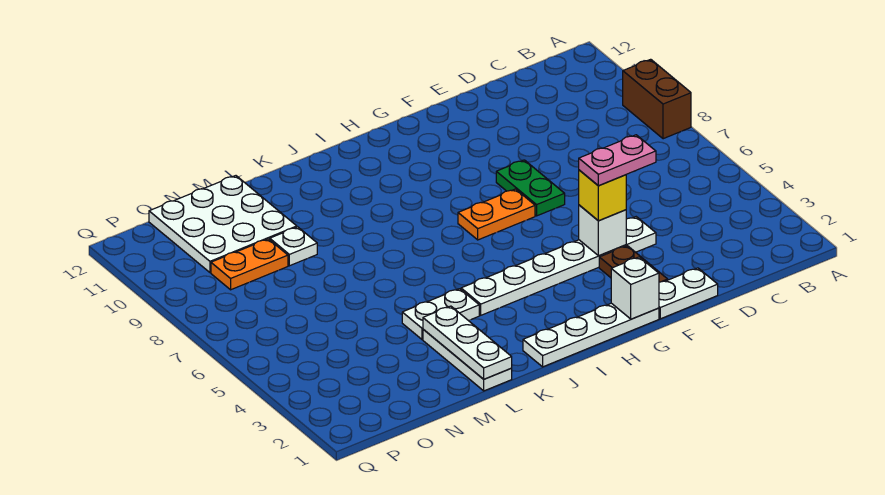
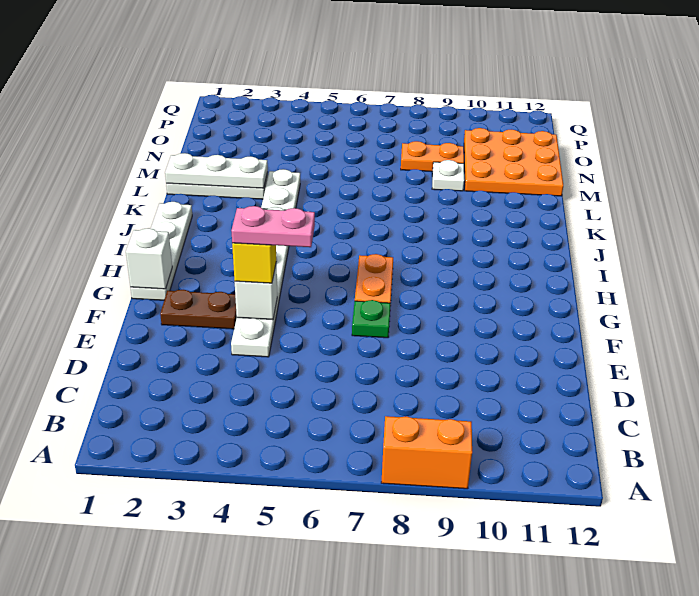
brown brick A8:A9 level 1 -> orange brick A8:A9 level 1
white plate E1:F1 level 1 -> none
pink plate E4:F4 level 4 -> pink plate F4:F5 level 4
green plate F7:F8 level 1 -> green plate F7 level 1
white plate M10:O12 level 1 -> orange plate M10:O12 level 1
orange plate N9:O9 level 1 -> orange plate N8:N9 level 1

